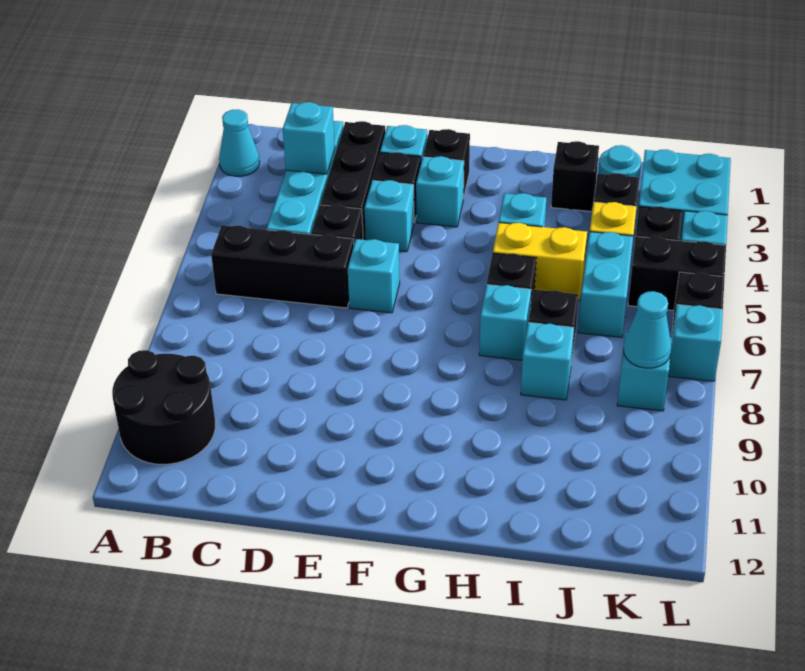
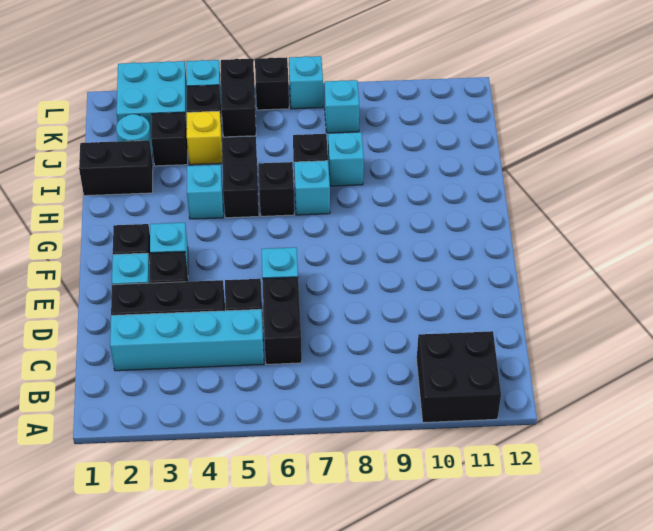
cyan cone A2 level 1 -> none
black round brick A10:B11 level 1 -> black brick A10:B11 level 1
black brick B6:D6 level 1 -> black brick C6:D6 level 1
cyan brick C3 level 2 -> none
cyan brick E4 level 1 -> none
yellow brick H5:I5 level 1 -> black brick H5:I5 level 1
black brick I2 level 1 -> black brick I1:I2 level 1
cyan brick J5:J6 level 1 -> none
cyan cone K8 level 2 -> none

